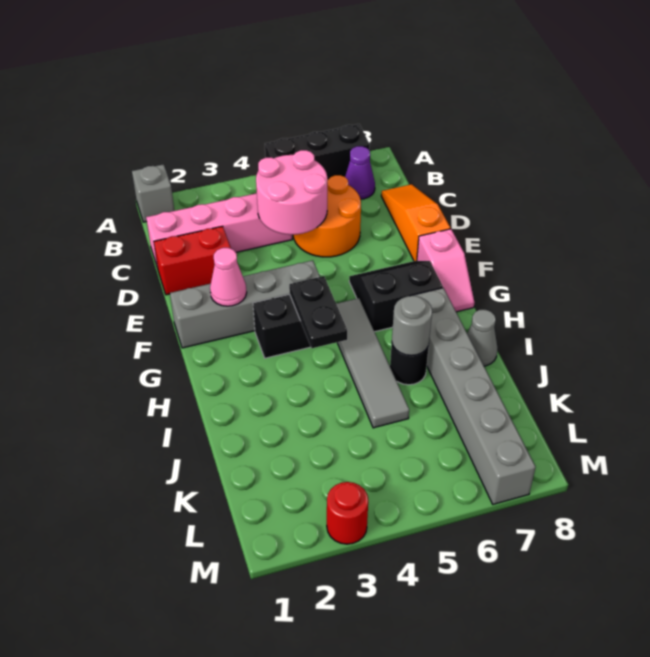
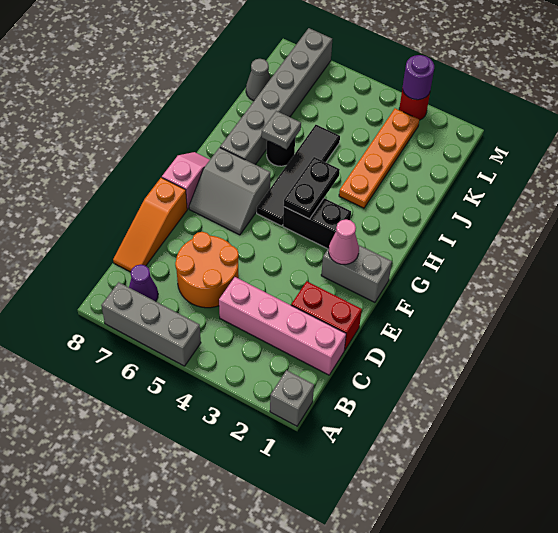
black brick A5:A7 level 1 -> grey brick A5:A7 level 1
pink round brick C4:D5 level 2 -> none
grey brick F1:F4 level 1 -> grey brick F1:F2 level 1
black slope F6:G7 level 1 top G -> grey slope F6:G7 level 1 top G
grey tile G5:J5 level 1 -> black tile G5:J5 level 1
none -> orange plate I3:L3 level 1
grey round brick I6 level 2 -> grey plate I6 level 2
grey cone I8 level 1 -> grey cone K8 level 1
none -> purple round brick M3 level 2

